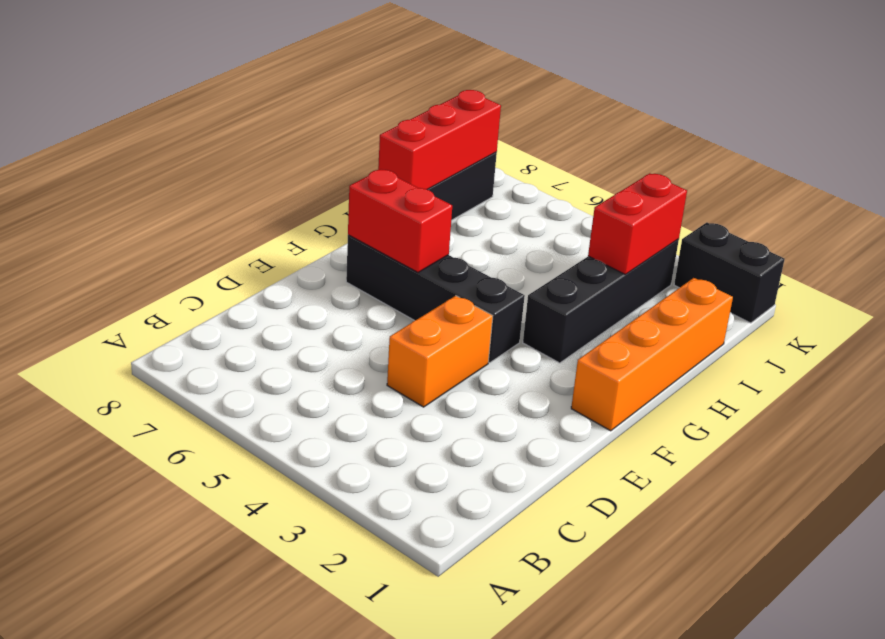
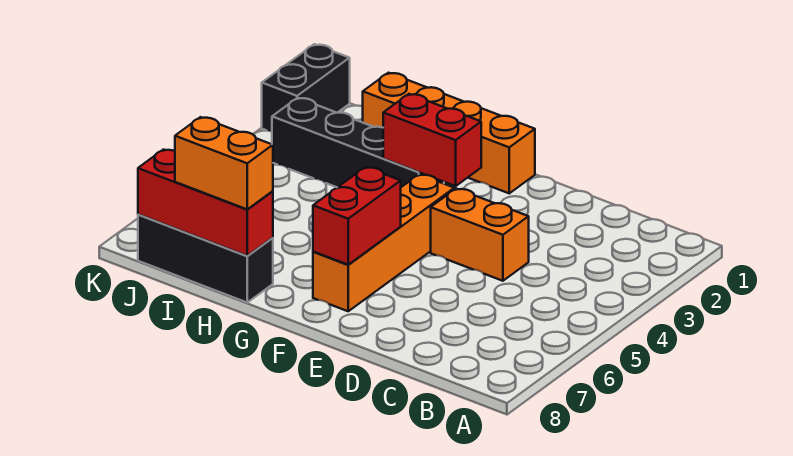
black brick F4:F7 level 1 -> orange brick F4:F7 level 1
none -> orange brick H8:I8 level 3
red brick I3:J3 level 2 -> red brick F3:G3 level 2

